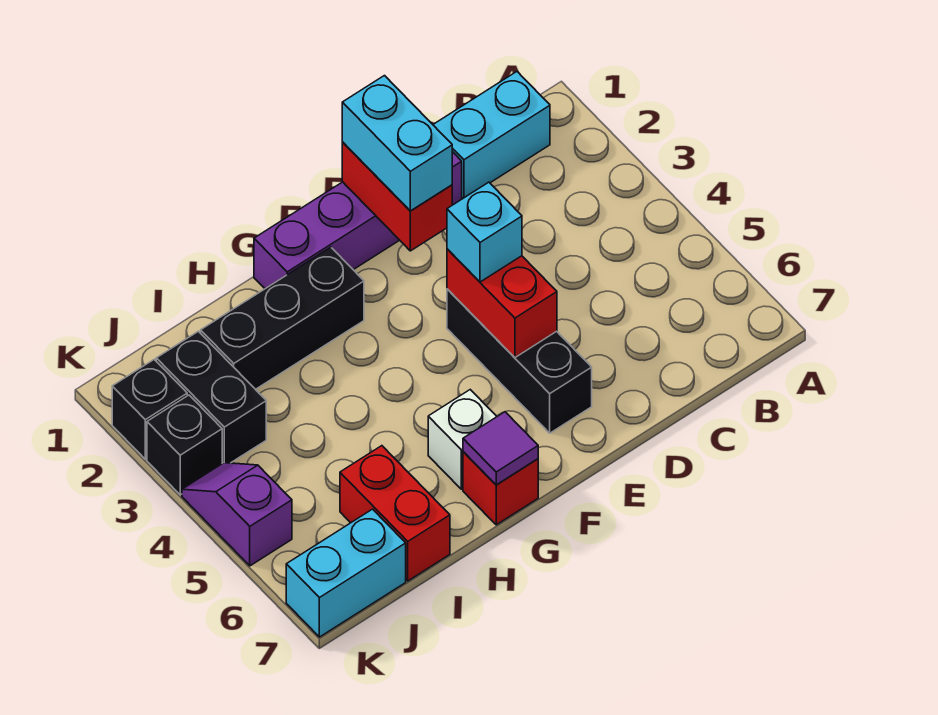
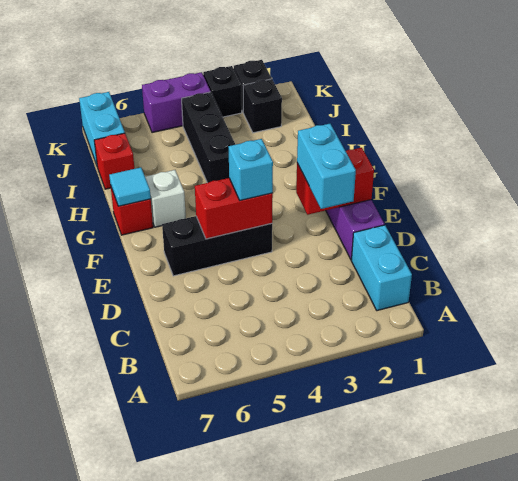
cyan brick E1:E2 level 3 -> cyan brick D2:E2 level 3
black brick G2:I2 level 1 -> black brick H4:J4 level 1
purple tile G7 level 2 -> cyan tile G7 level 2
red brick I6:I7 level 1 -> red brick I7 level 1
black brick J2:J3 level 1 -> black brick J2 level 1
purple slope K4:K5 level 1 top 5 -> purple brick K4:K5 level 1

